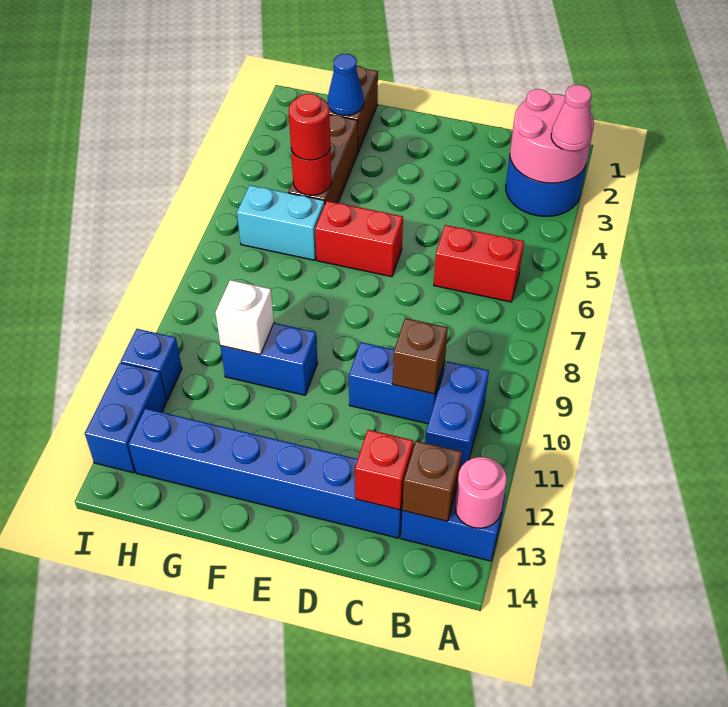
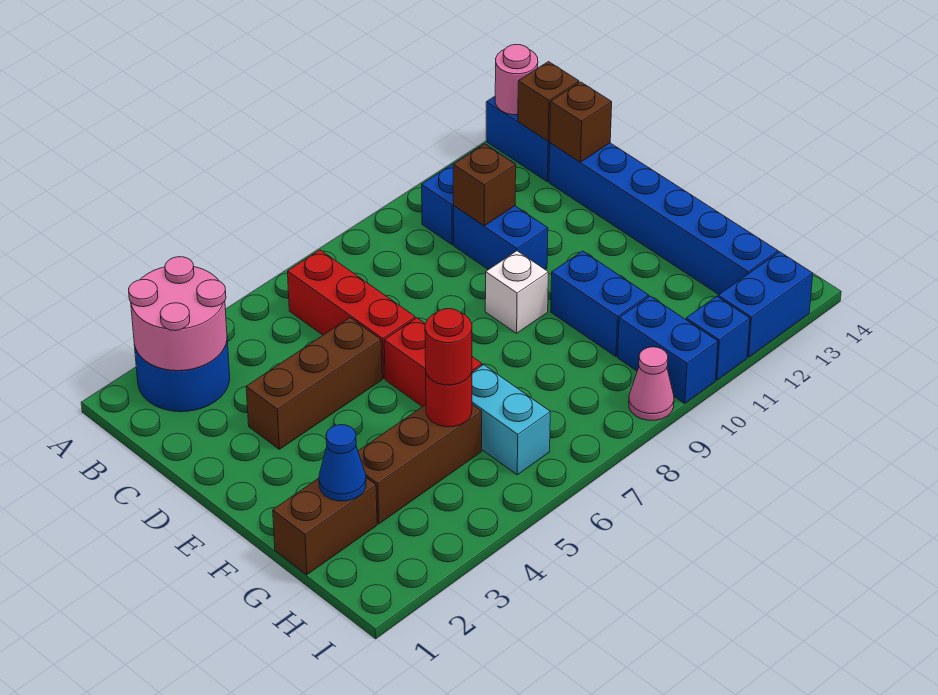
pink cone A3 level 3 -> pink cone I9 level 1
red brick B6:C6 level 1 -> red brick B6:D6 level 1
red brick C13 level 2 -> brown brick C13 level 2
none -> brown brick D3:D5 level 1
white brick G10 level 2 -> white brick E9 level 1
none -> blue brick H10:I10 level 1

